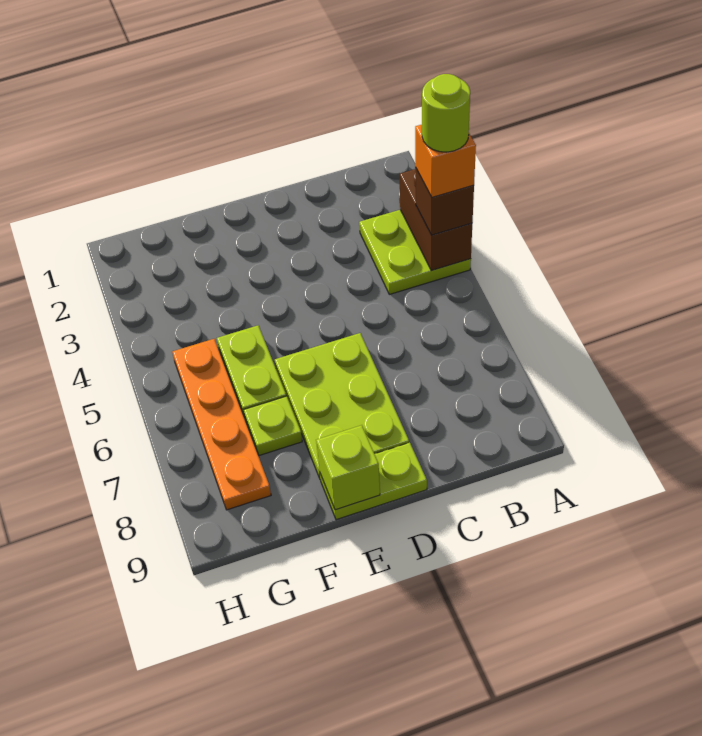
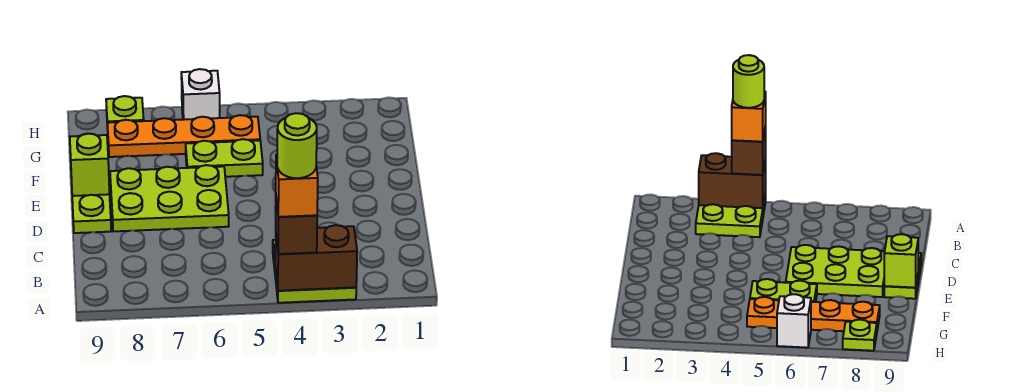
lime plate F7 level 1 -> lime plate H8 level 1
none -> white brick H6 level 1

